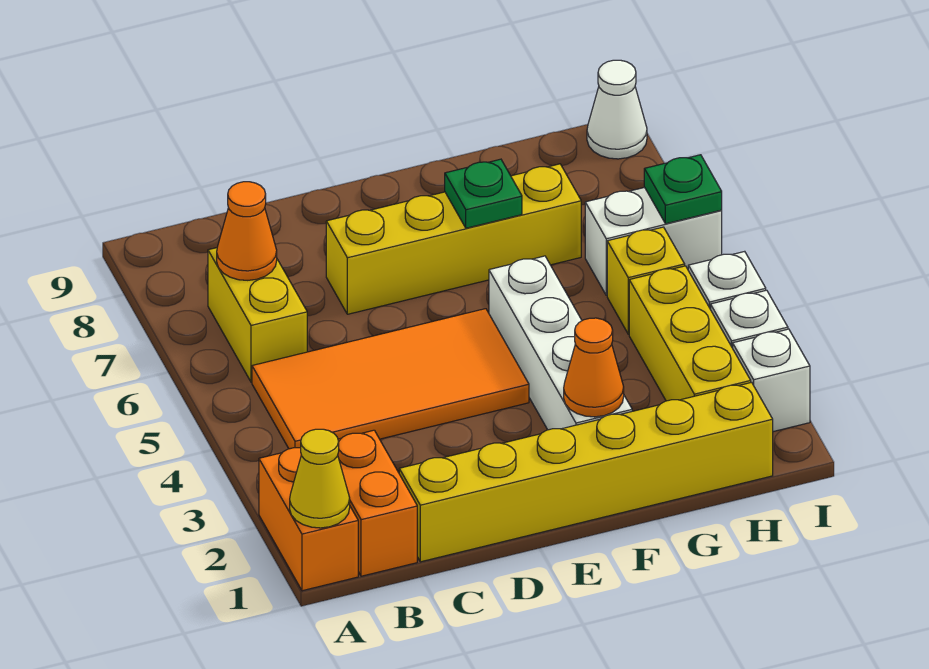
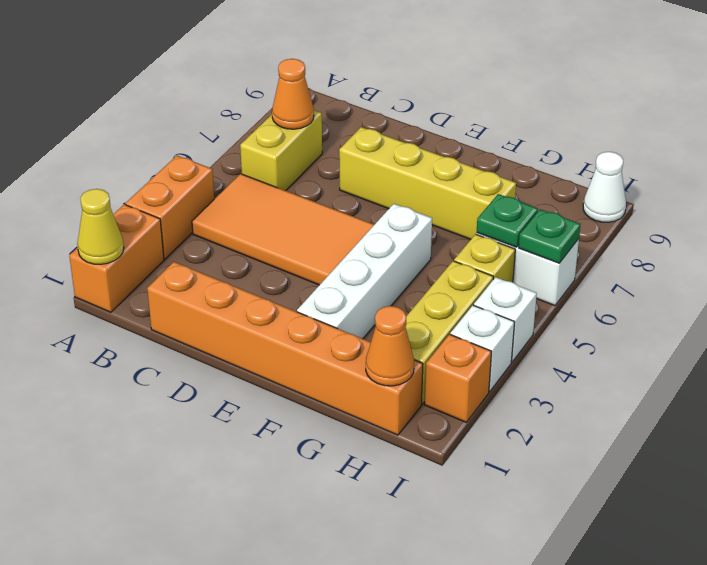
orange brick B1:B2 level 1 -> orange brick A3:A4 level 1
yellow brick C1:H1 level 1 -> orange brick C1:H1 level 1
orange cone F2 level 2 -> orange cone H1 level 2
green plate F7 level 2 -> green plate H6 level 2
white brick I2 level 1 -> orange brick I2 level 1

